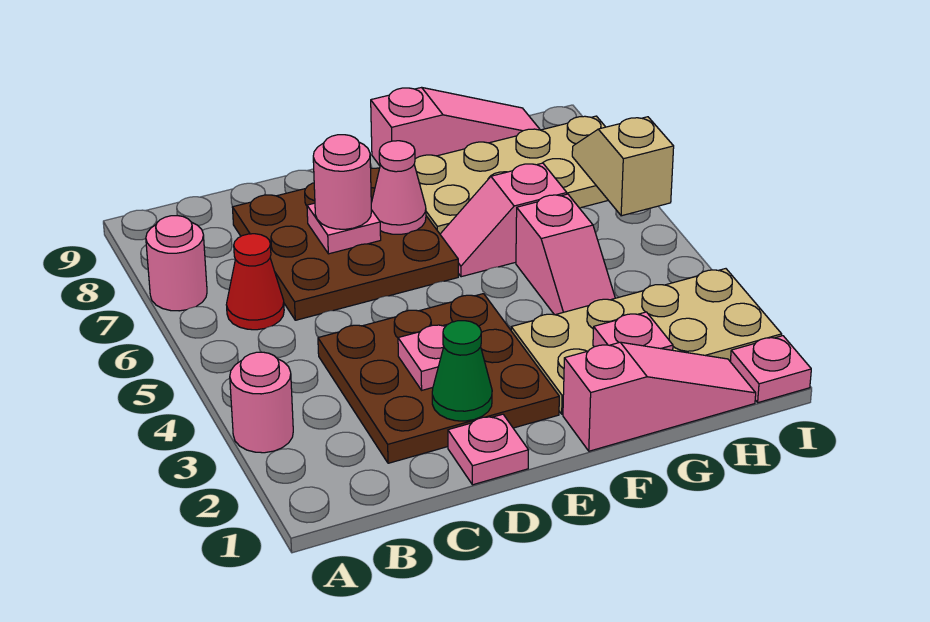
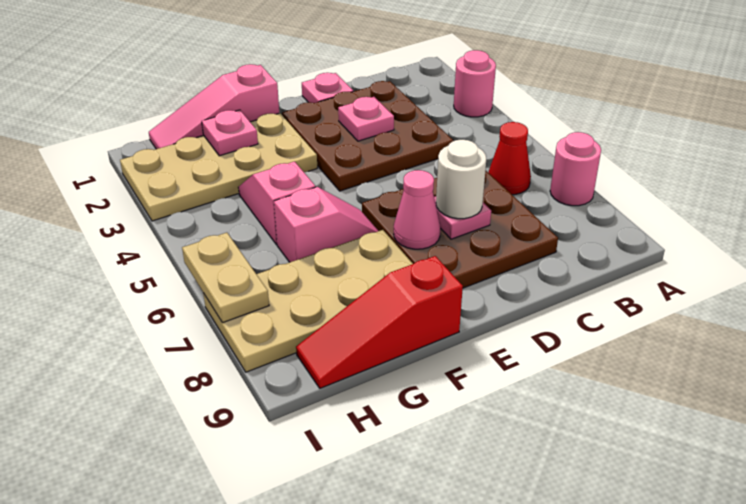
green cone D2 level 2 -> none
pink round brick D7 level 3 -> white round brick D7 level 3
pink slope F9:H9 level 1 top F -> red slope F9:H9 level 1 top F
pink plate I1 level 1 -> none
tan slope I6:I7 level 2 top 6 -> tan plate I6:I7 level 2

